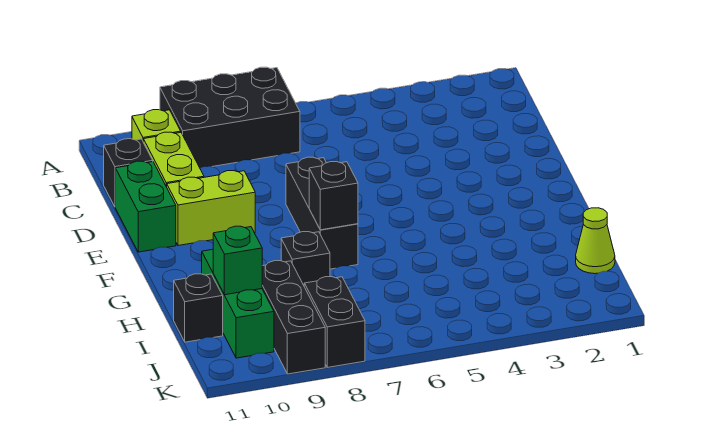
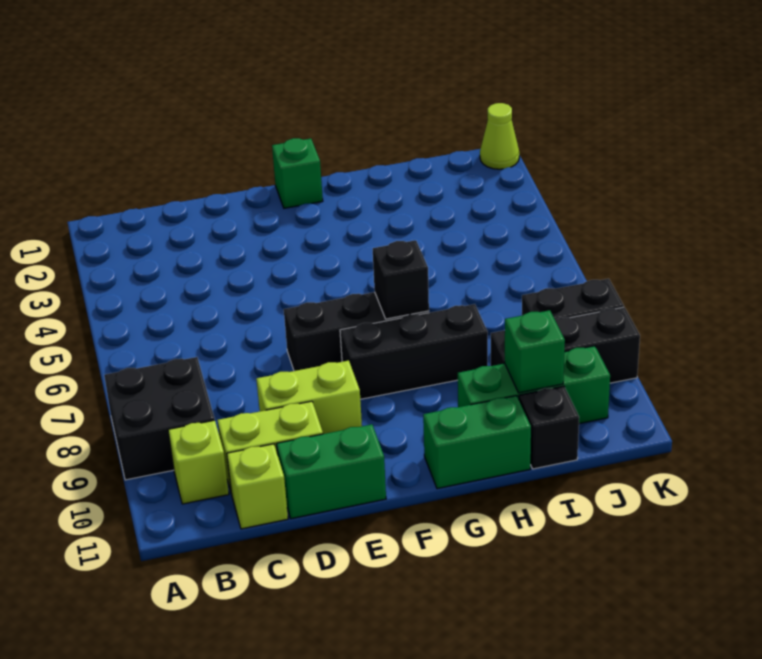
black brick A7:B9 level 1 -> black brick A8:B9 level 1
black brick C11 level 1 -> lime brick C11 level 1
lime brick E9:E10 level 1 -> lime brick D9:E9 level 1
none -> green brick F1 level 1
none -> green brick G11:H11 level 1
black brick H8 level 1 -> black brick F8:H8 level 1
lime cone I1 level 1 -> lime cone K1 level 1

